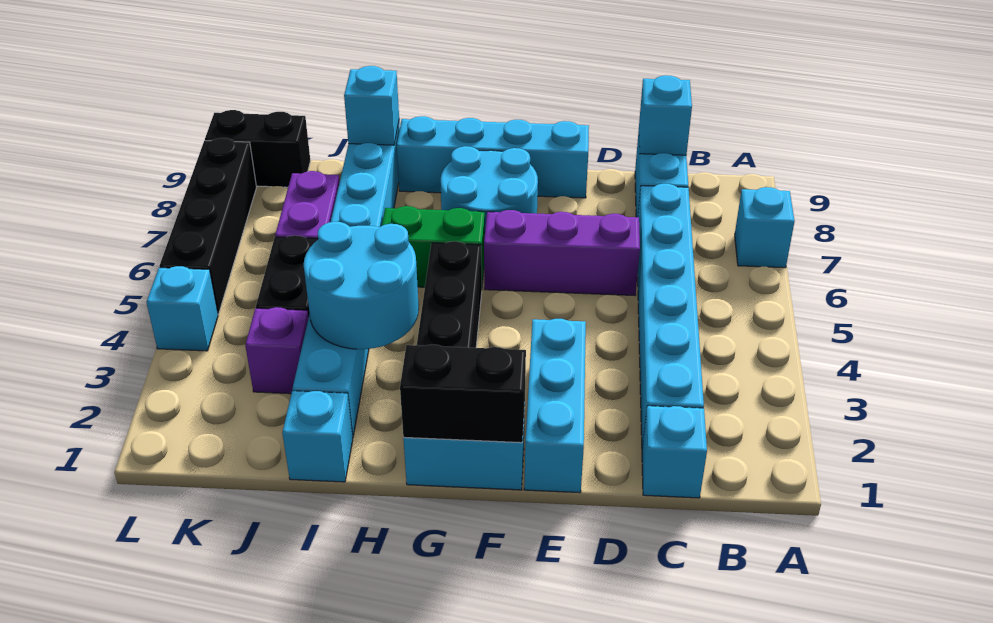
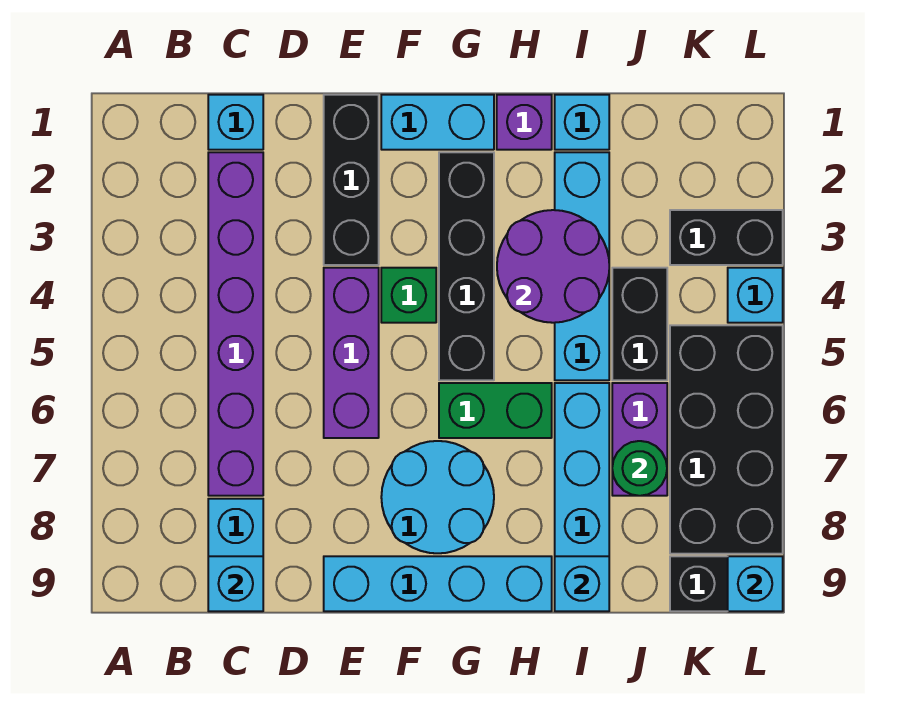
cyan brick A7 level 1 -> cyan brick L9 level 2
cyan brick C2:C7 level 1 -> purple brick C2:C7 level 1
purple brick D6:F6 level 1 -> purple brick E4:E6 level 1
cyan brick E1:E3 level 1 -> black brick E1:E3 level 1
black brick F1:G1 level 2 -> black brick K3:L3 level 1
none -> green brick F4 level 1
cyan round brick H3:I4 level 2 -> purple round brick H3:I4 level 2
purple brick J3 level 1 -> purple brick H1 level 1
none -> green round brick J7 level 2
black brick L5:L8 level 1 -> black brick K5:L8 level 1

